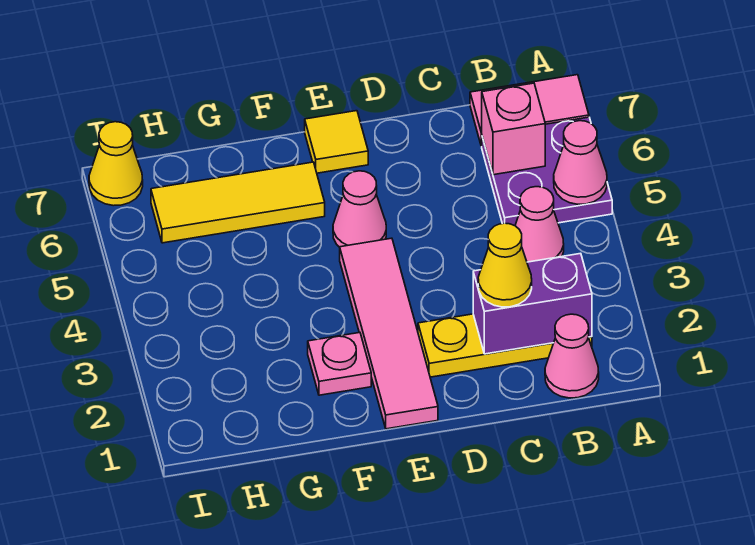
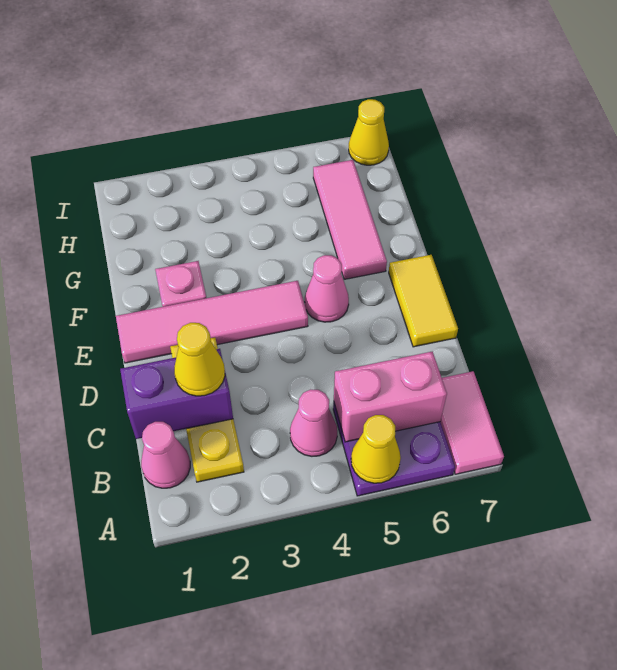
pink cone A5 level 2 -> yellow cone A5 level 2
purple brick B2:C2 level 2 -> purple brick C1:C2 level 2
pink brick B6 level 2 -> pink brick B5:B6 level 2
yellow tile E7 level 1 -> yellow tile D7:E7 level 1
yellow tile F6:H6 level 1 -> pink tile F6:H6 level 1

